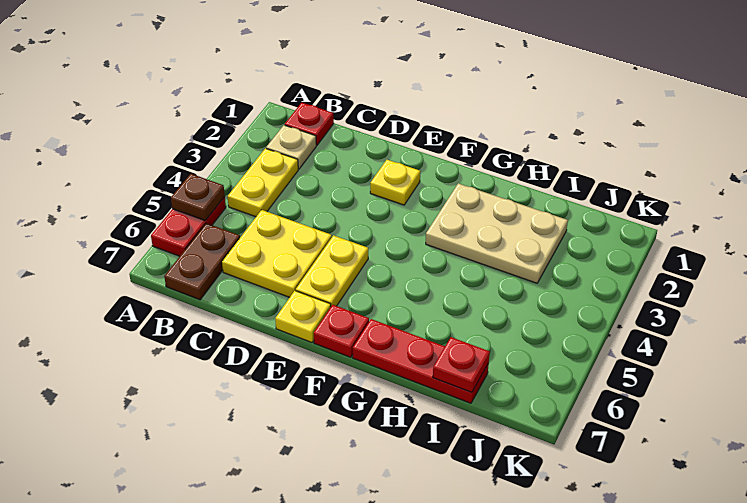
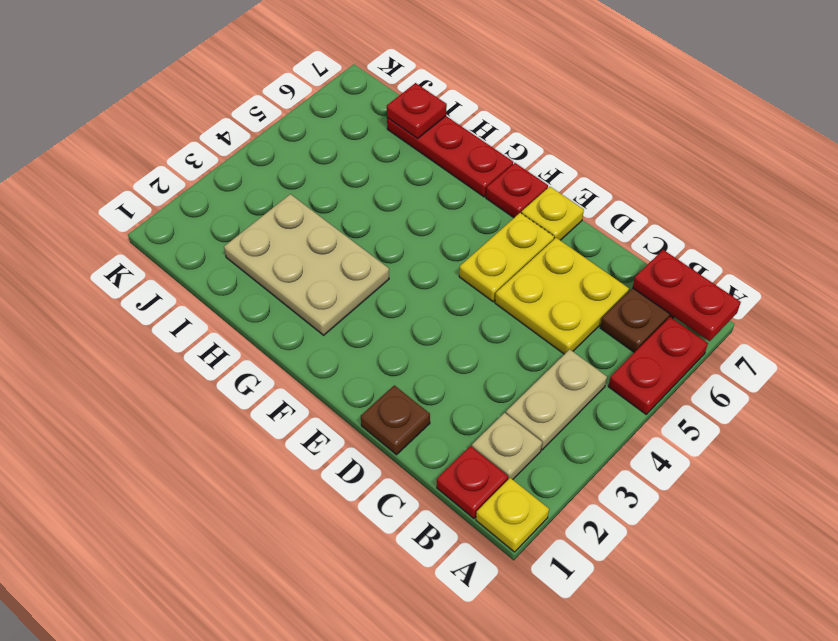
brown plate A5 level 2 -> brown plate D1 level 1
none -> red plate A7:B7 level 2
yellow plate B3:B4 level 1 -> tan plate B3:B4 level 1
yellow plate E2 level 1 -> yellow plate A1 level 1

